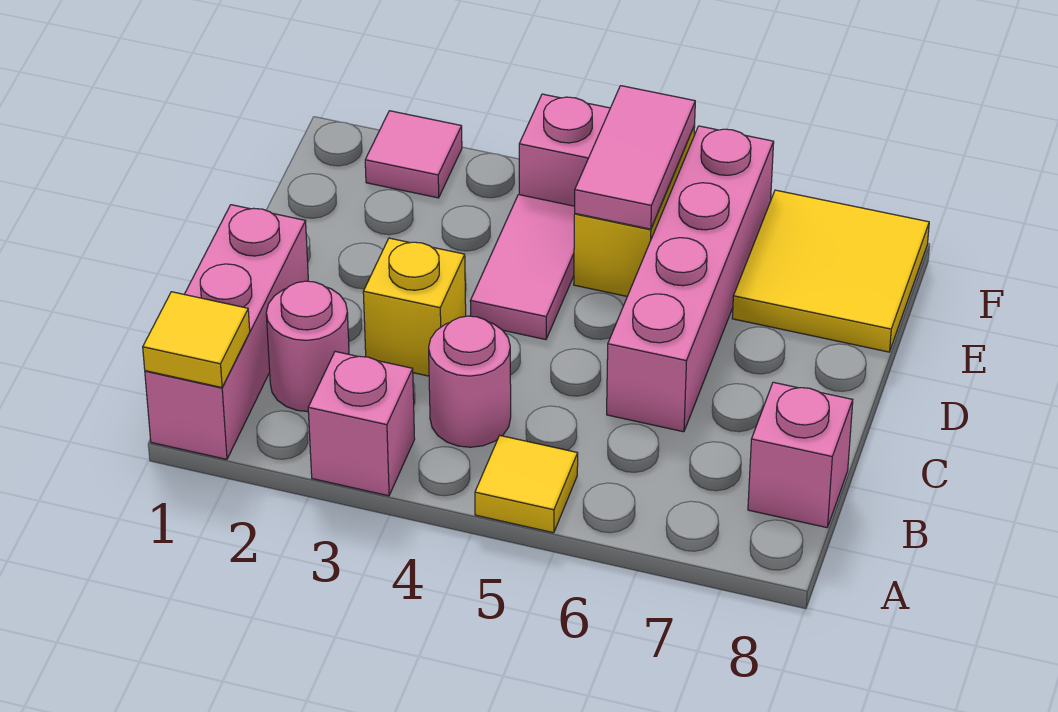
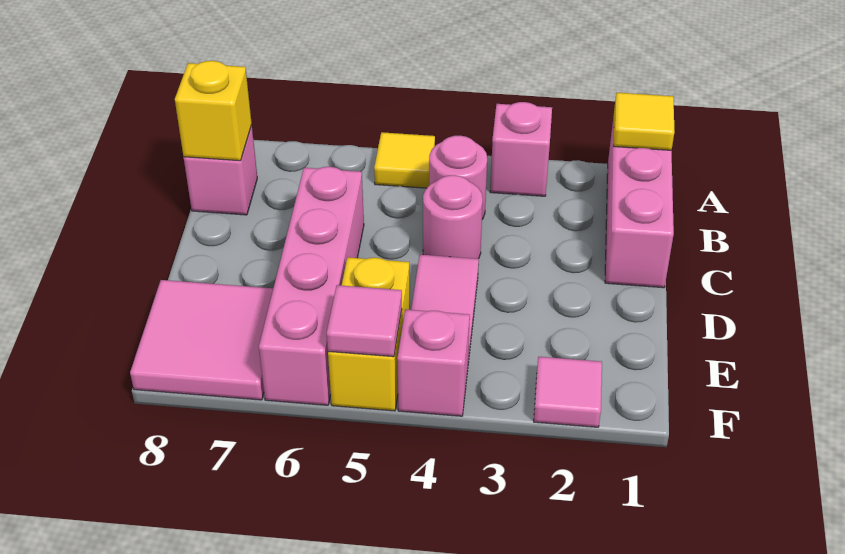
pink round brick B2 level 1 -> pink round brick C4 level 1
yellow brick C3 level 1 -> yellow brick B8 level 2
pink tile E5:F5 level 2 -> pink tile F5 level 2
yellow tile E7:F8 level 1 -> pink tile E7:F8 level 1

